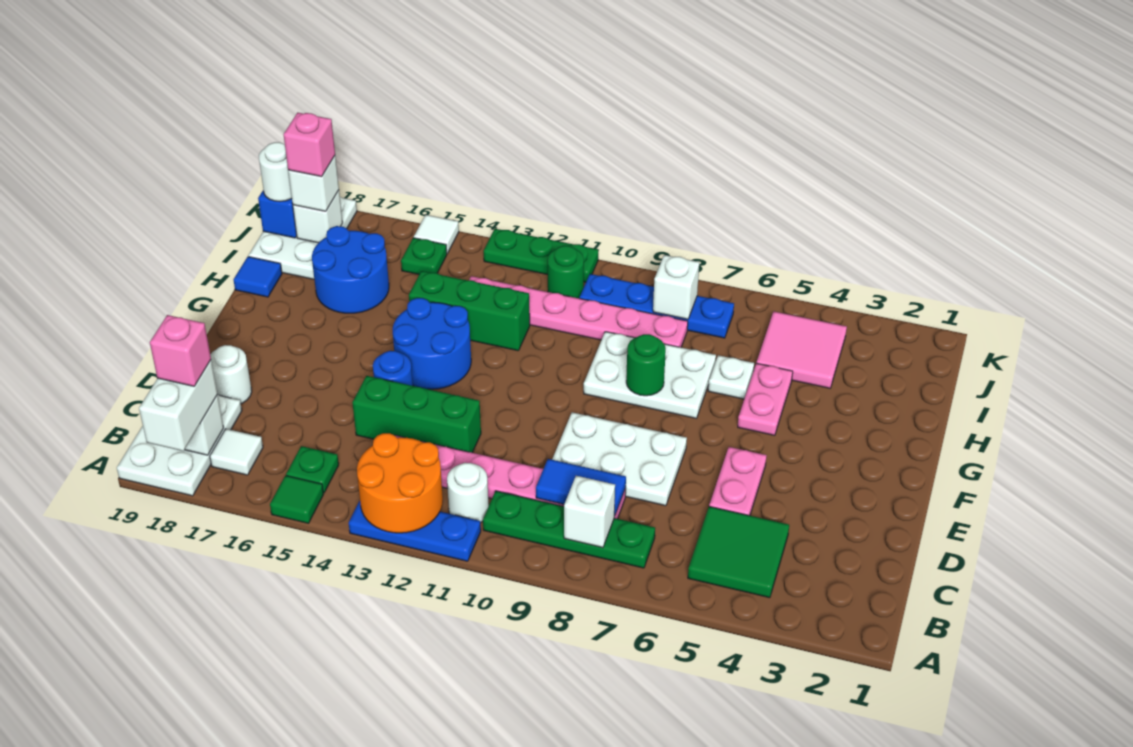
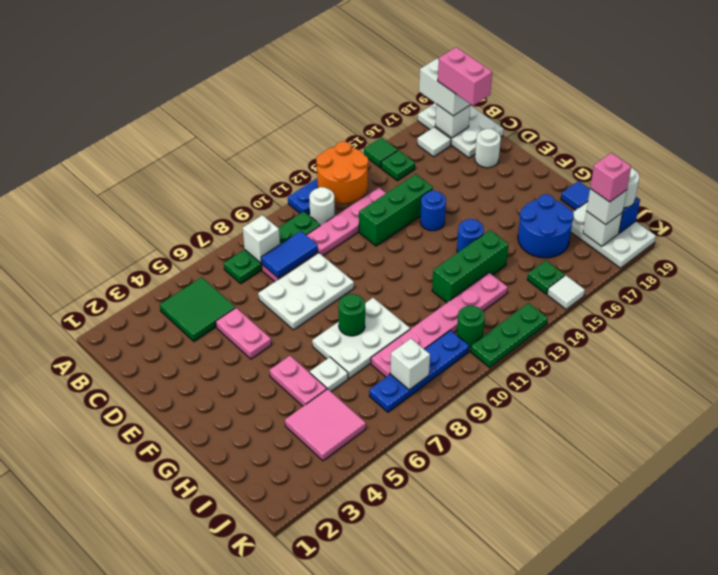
pink brick B18 level 4 -> pink brick B18:C18 level 4
blue round brick F13:G14 level 1 -> blue round brick G14 level 1

